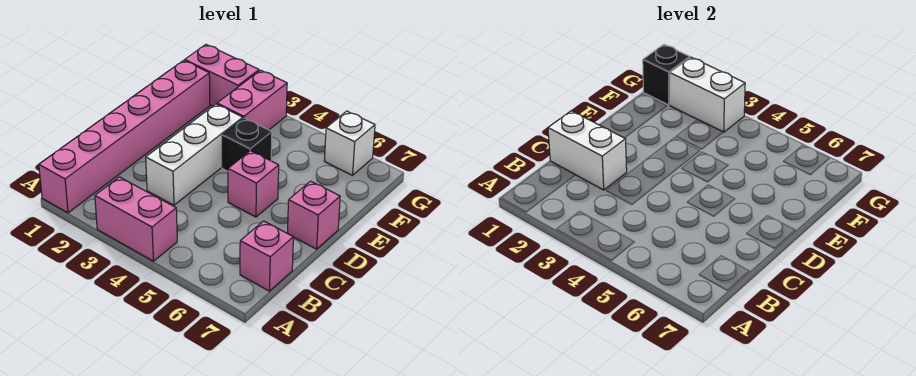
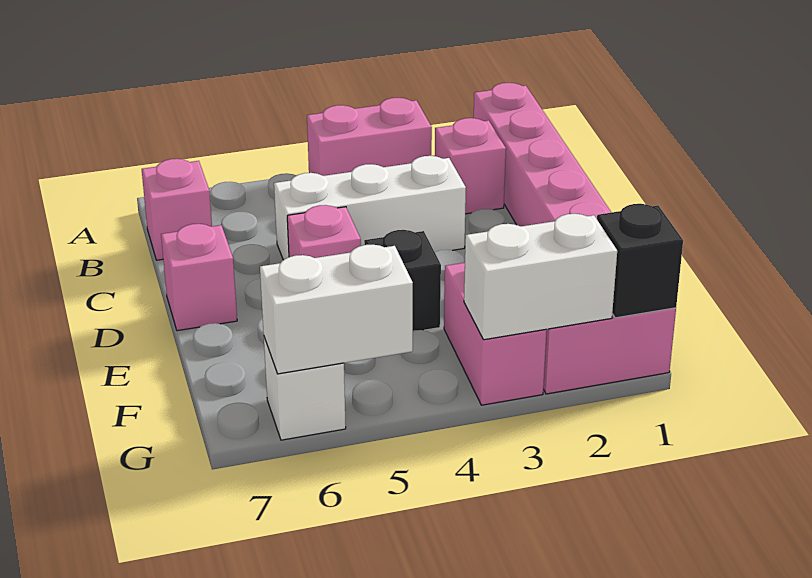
none -> pink brick B2 level 1
white brick C1:C2 level 2 -> white brick G5:G6 level 2
white brick C3:E3 level 1 -> white brick C3:C5 level 1

